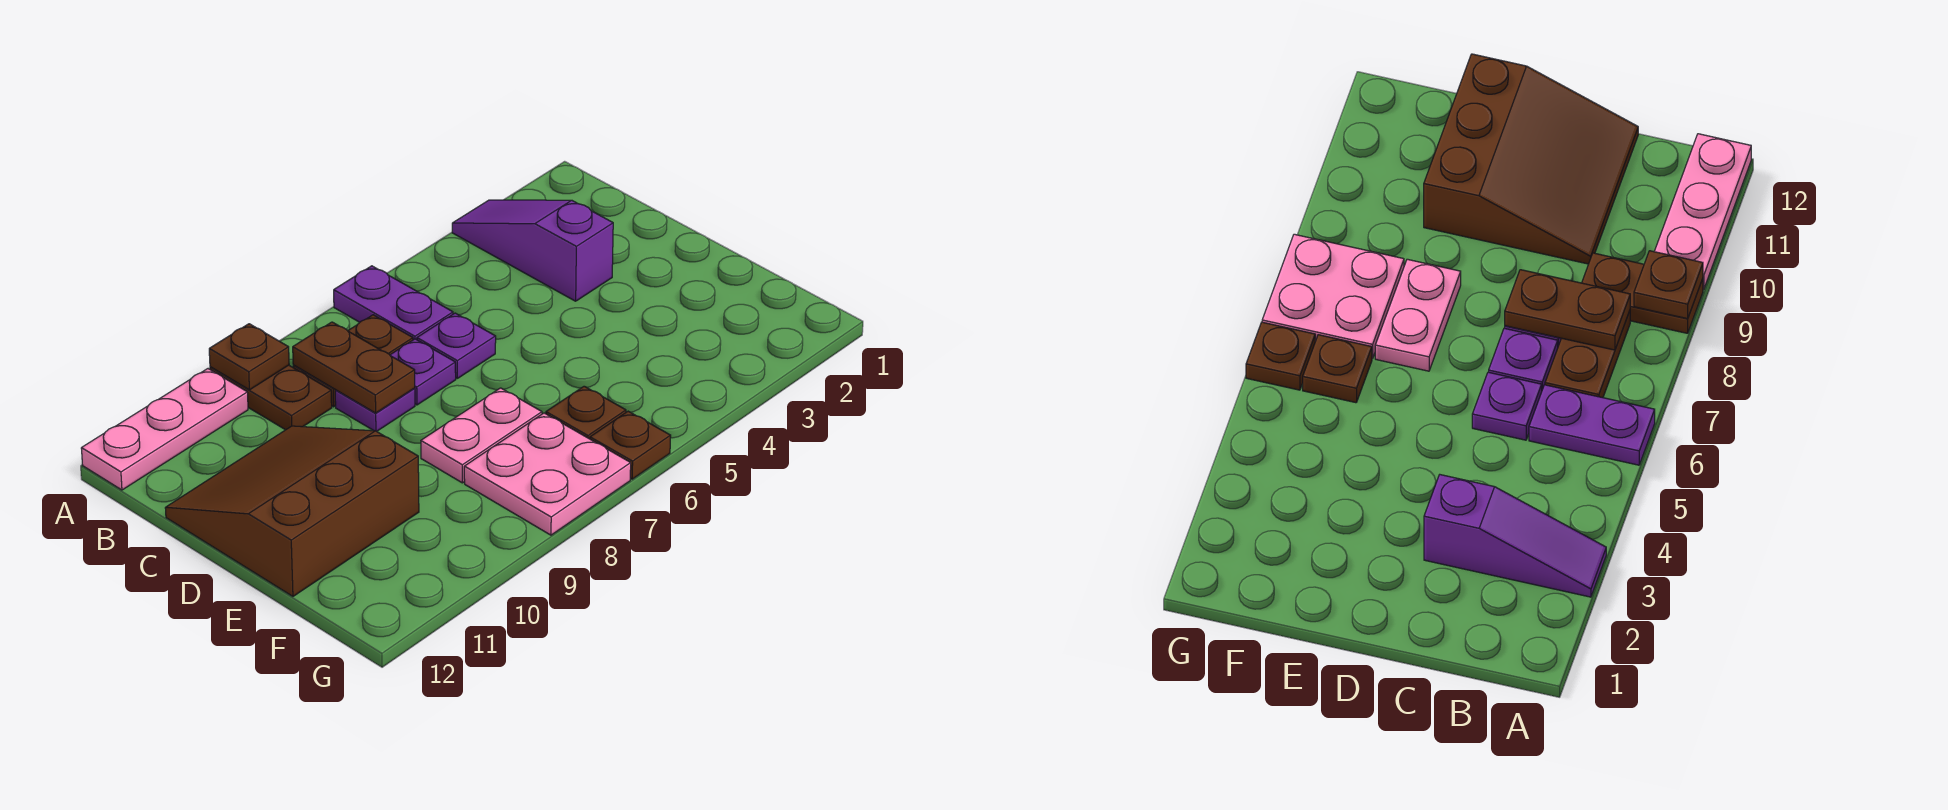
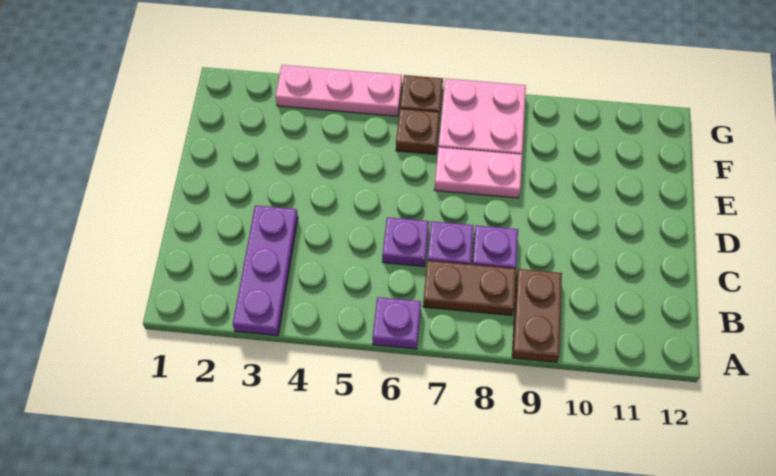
purple slope A3:C3 level 1 top C -> purple plate A3:C3 level 1
purple plate A6:B6 level 1 -> purple plate A6 level 1
brown plate A9 level 2 -> none
pink plate A10:A12 level 1 -> pink plate G3:G5 level 1
brown plate B8:C8 level 2 -> none
brown slope C10:E12 level 1 top E -> none

